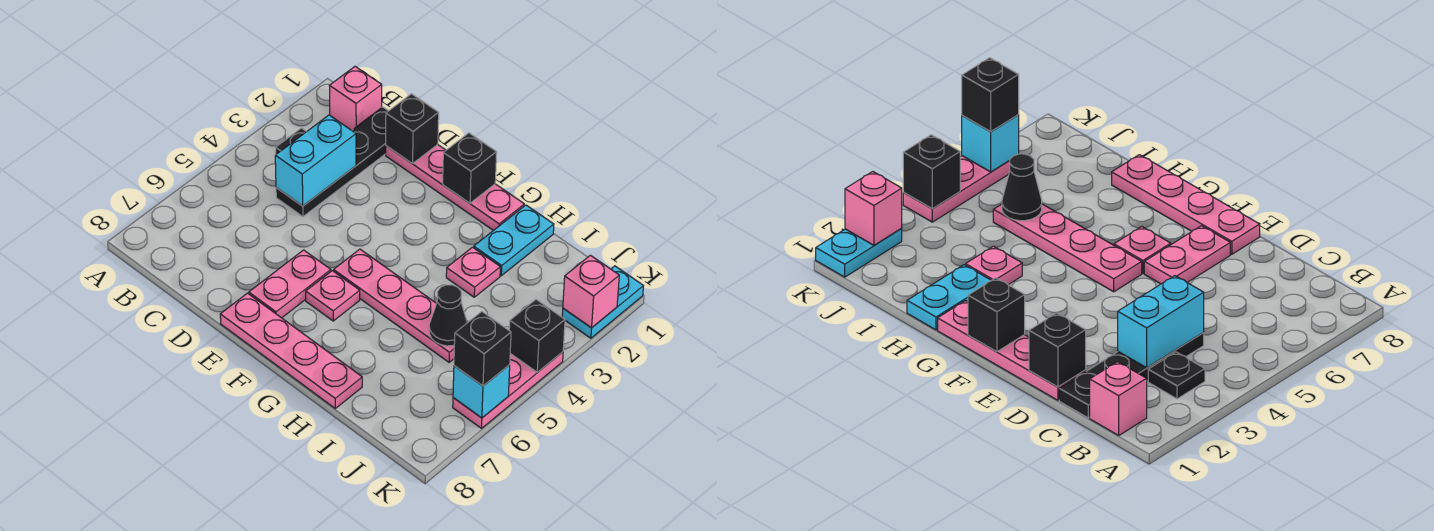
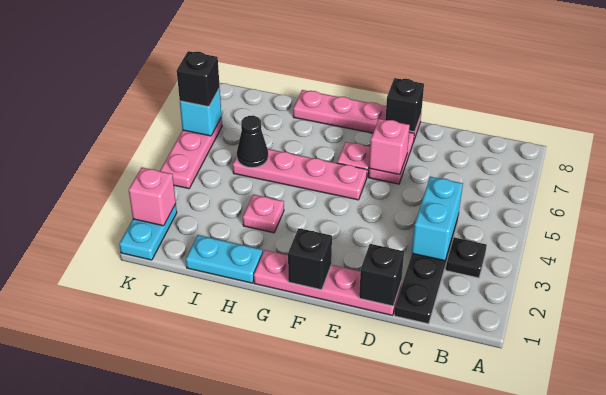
pink brick B1 level 1 -> pink brick E6 level 2
cyan plate H1:H2 level 1 -> cyan plate H1:I1 level 1
black brick K4 level 2 -> black brick E8 level 2

